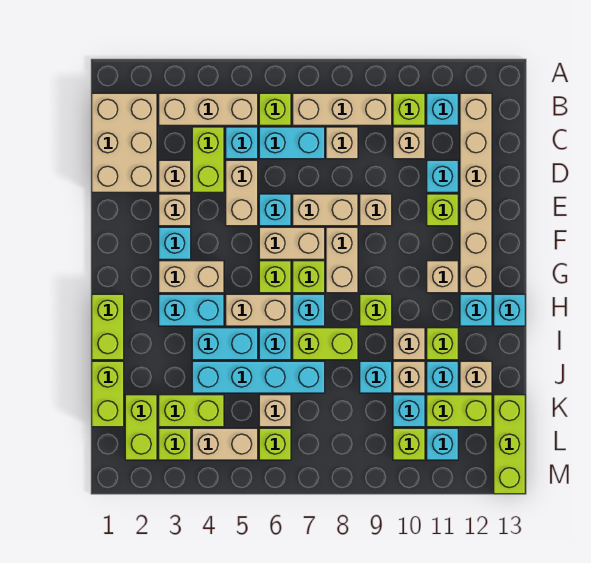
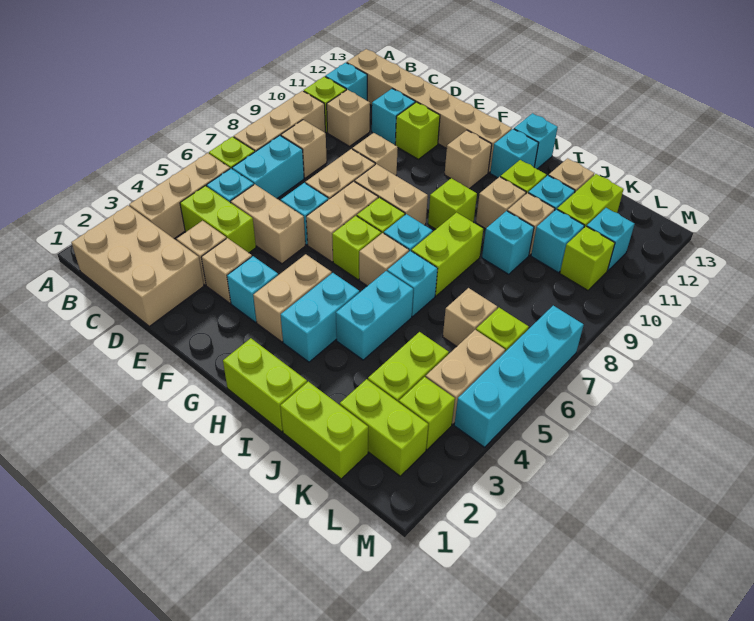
tan brick H5:H6 level 1 -> tan brick H6 level 1
cyan brick J4:J7 level 1 -> cyan brick M4:M7 level 1
lime brick K13:M13 level 1 -> none

